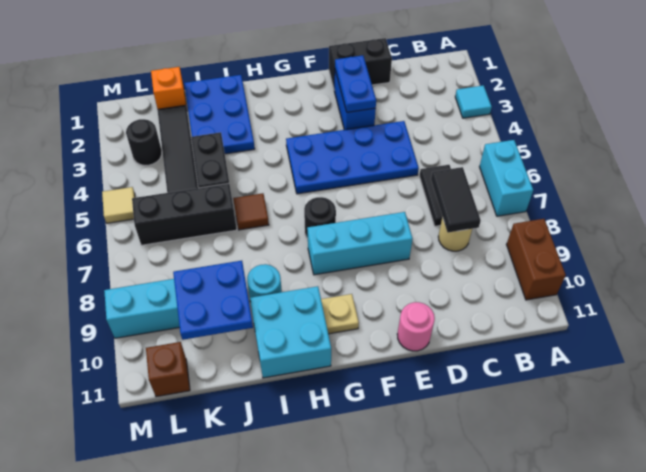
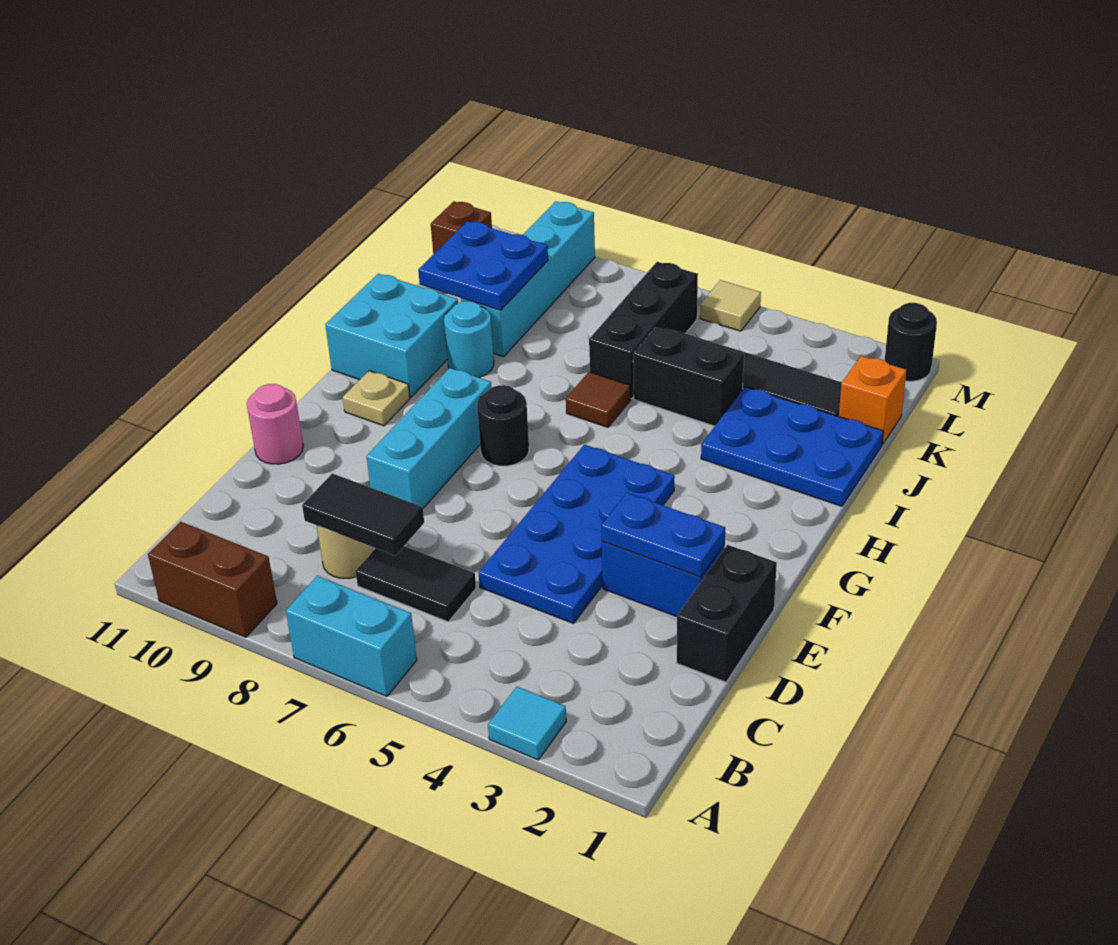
black round brick L3 level 1 -> black round brick M1 level 1

